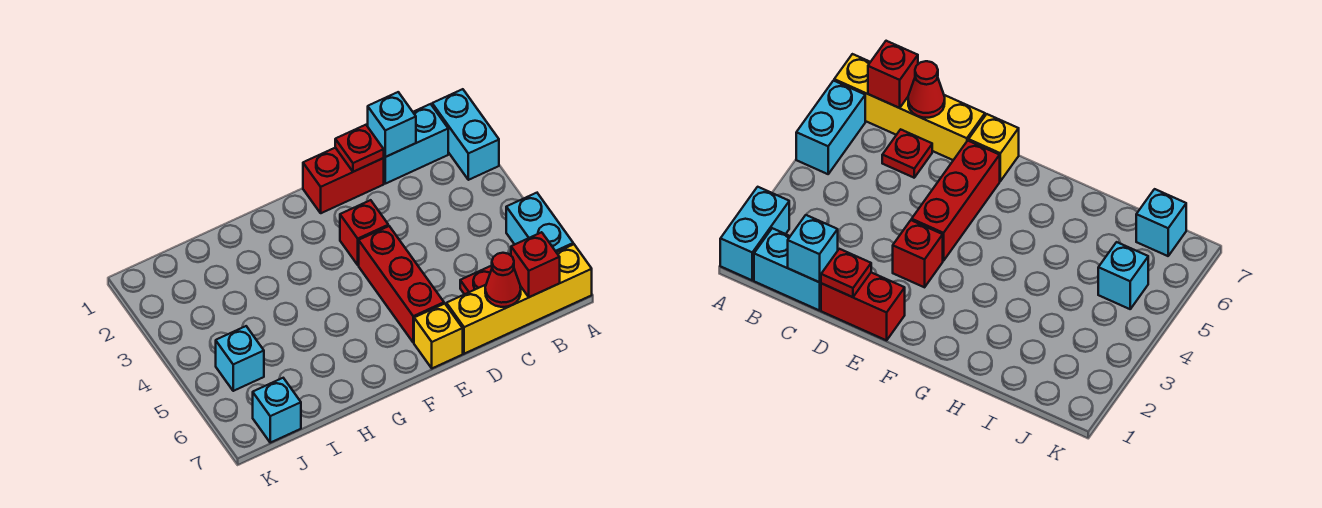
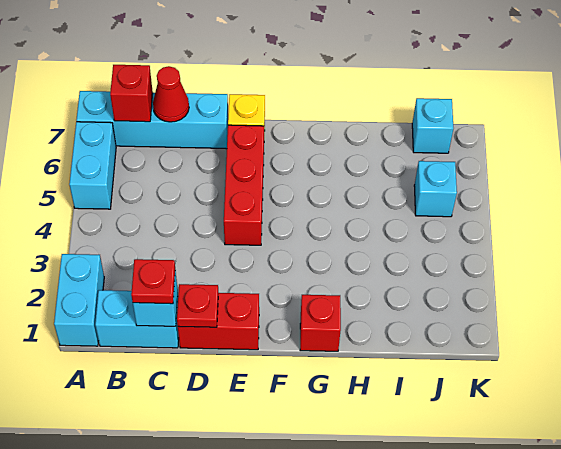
yellow brick A7:D7 level 1 -> cyan brick A7:D7 level 1
red plate C6 level 1 -> red plate C1 level 3
red brick E3 level 1 -> red brick G1 level 1

